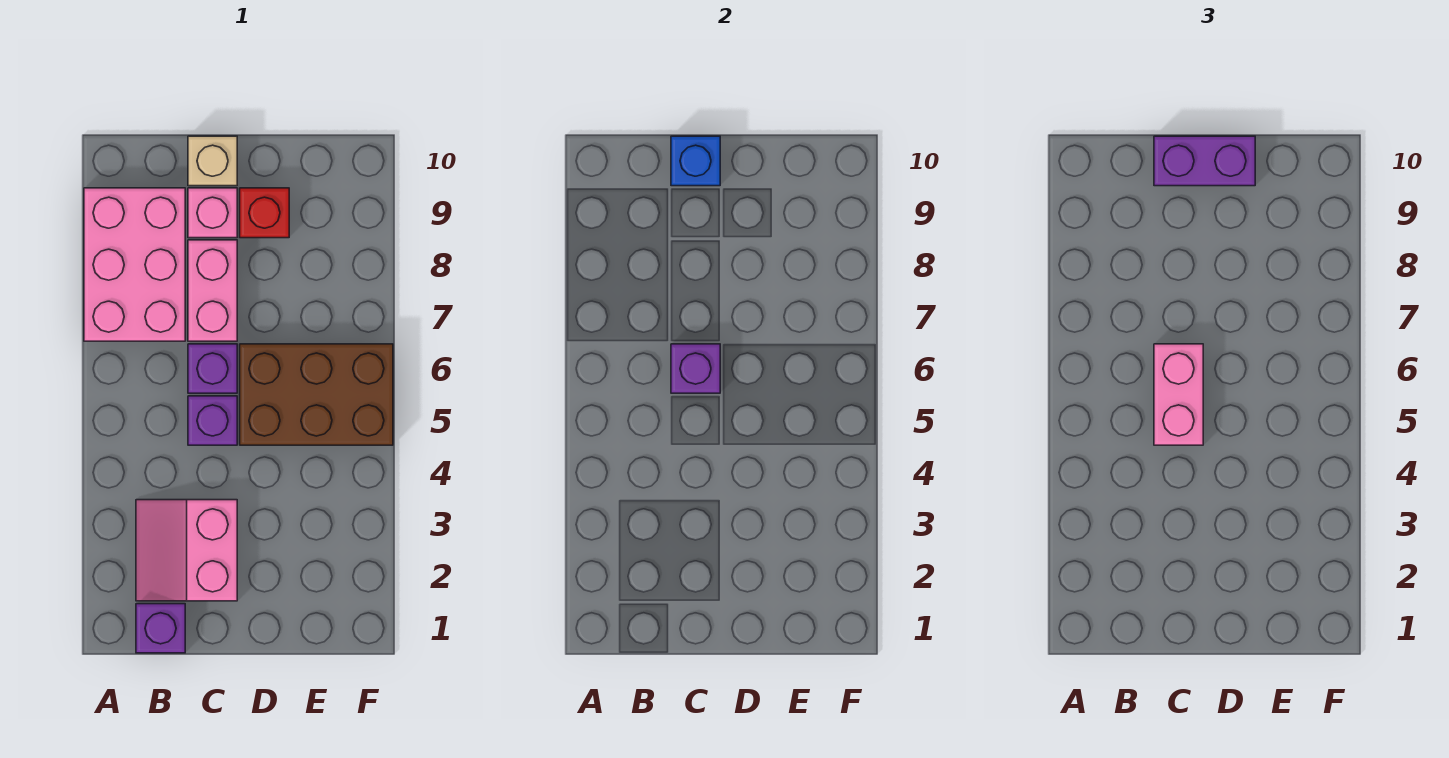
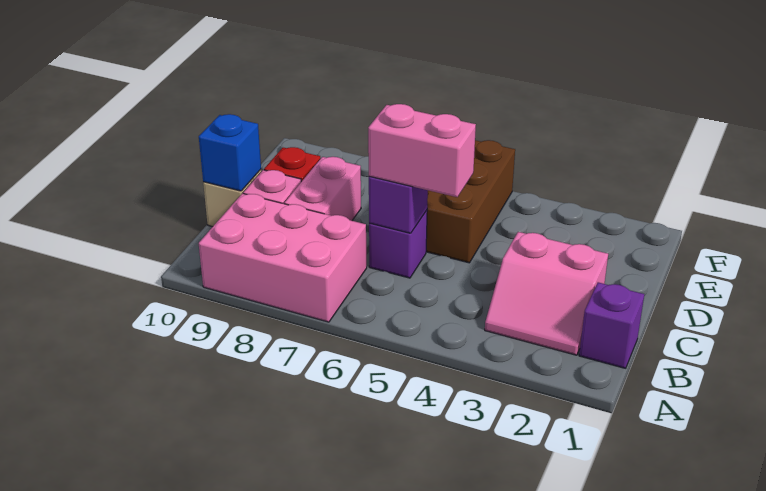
purple brick C5 level 1 -> none
pink brick C7:C8 level 1 -> pink brick C8:D8 level 1
purple brick C10:D10 level 3 -> none

